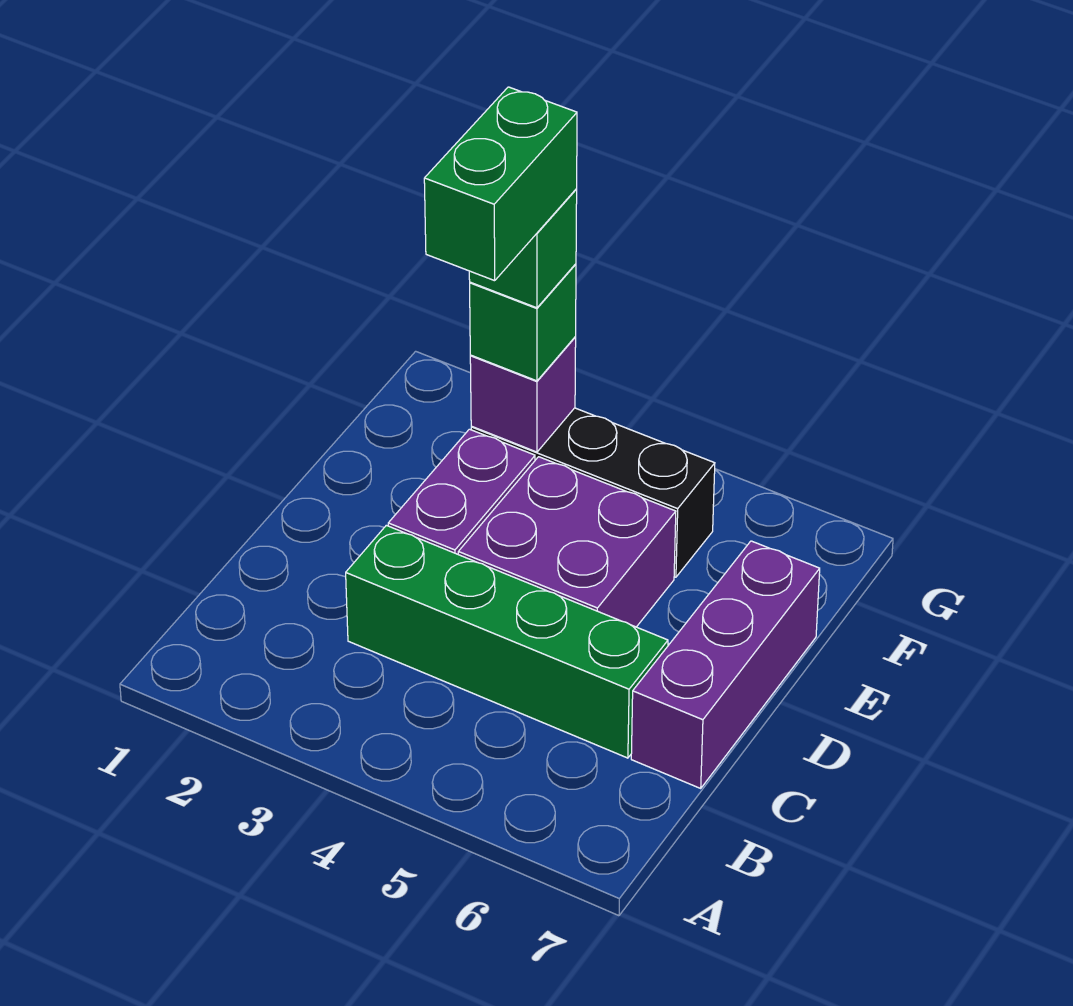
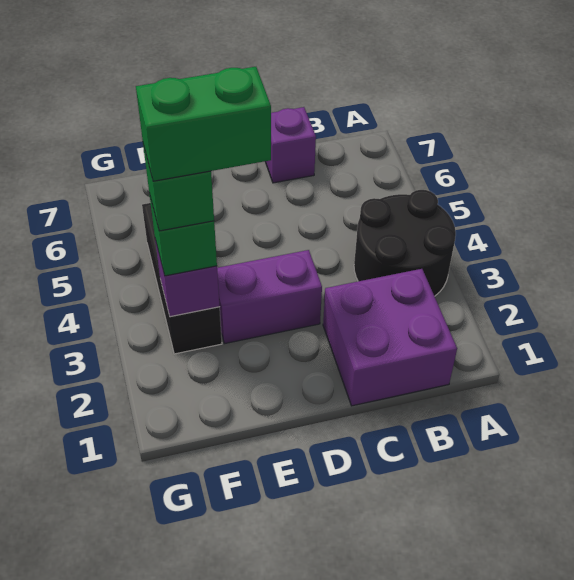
none -> black round brick A3:B4 level 1
green brick C3:C6 level 1 -> none
purple brick C7:E7 level 1 -> purple brick C7 level 1
purple brick D4:E5 level 1 -> purple brick B1:C2 level 1

